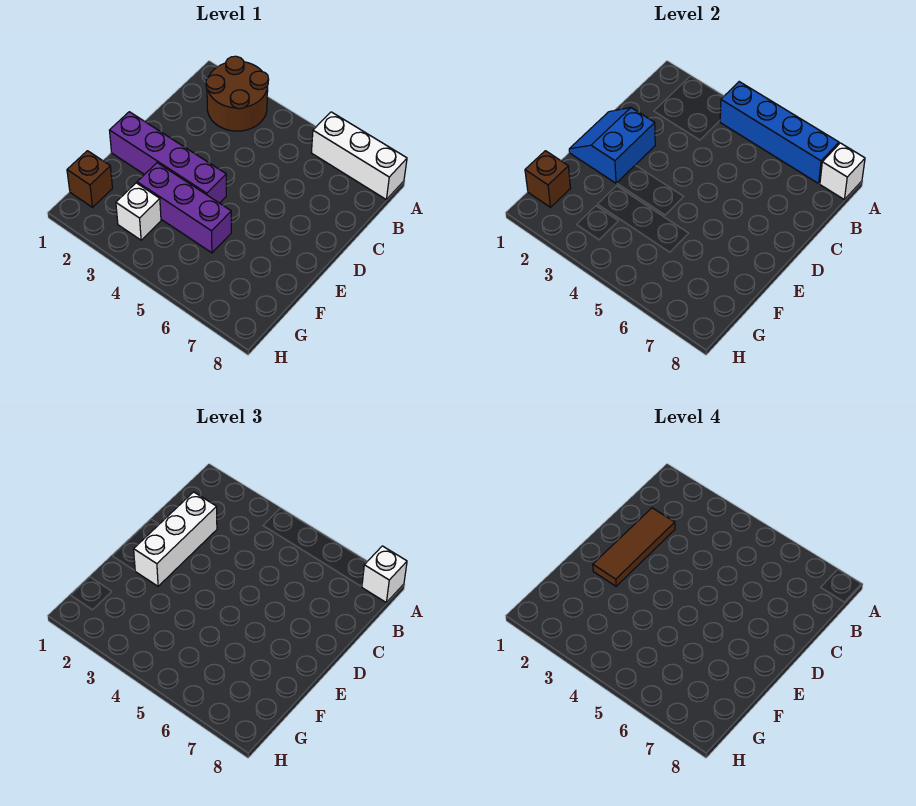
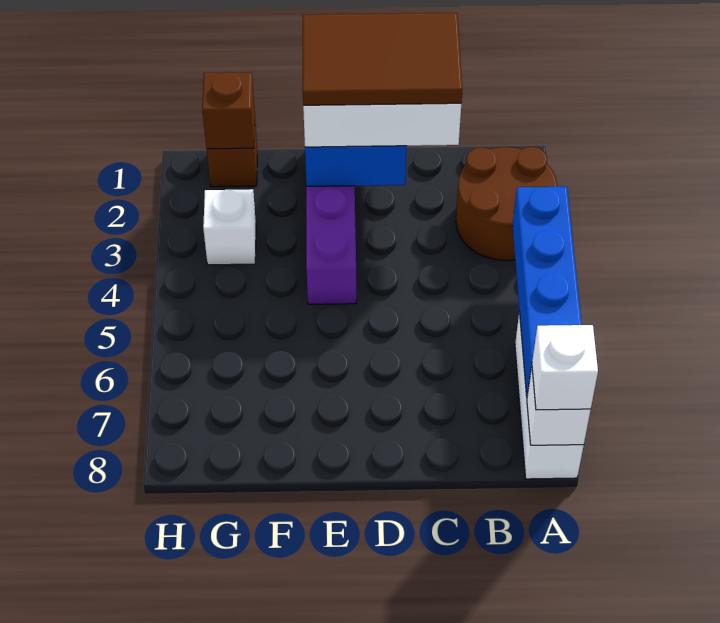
brown tile C2:E2 level 4 -> brown tile C1:E2 level 4
purple brick F3:F5 level 1 -> none

